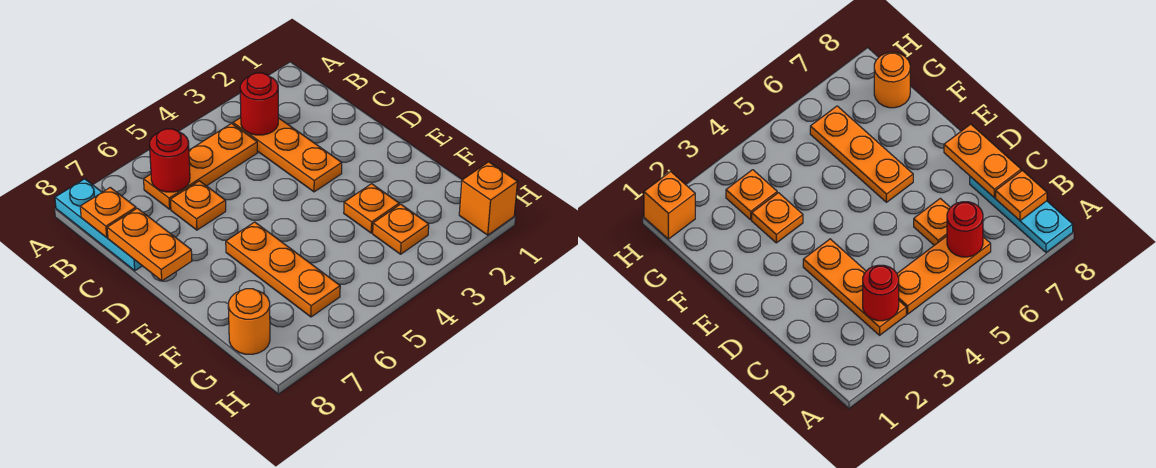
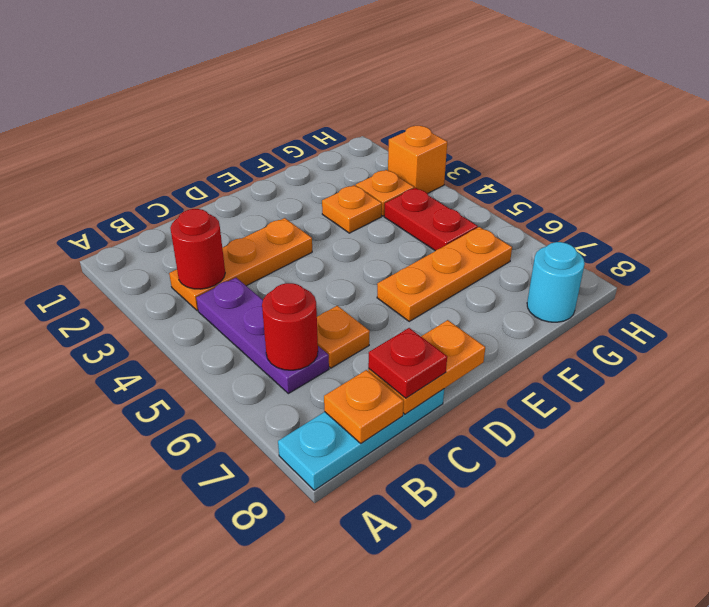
orange plate B4:B6 level 1 -> purple plate B4:B6 level 1
none -> red plate C8 level 3
none -> red plate G4:G5 level 1
orange round brick G8 level 1 -> cyan round brick G8 level 1
orange brick H1 level 1 -> orange brick H3 level 1

